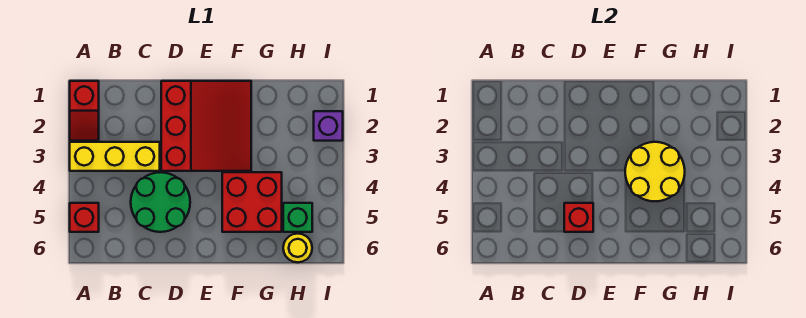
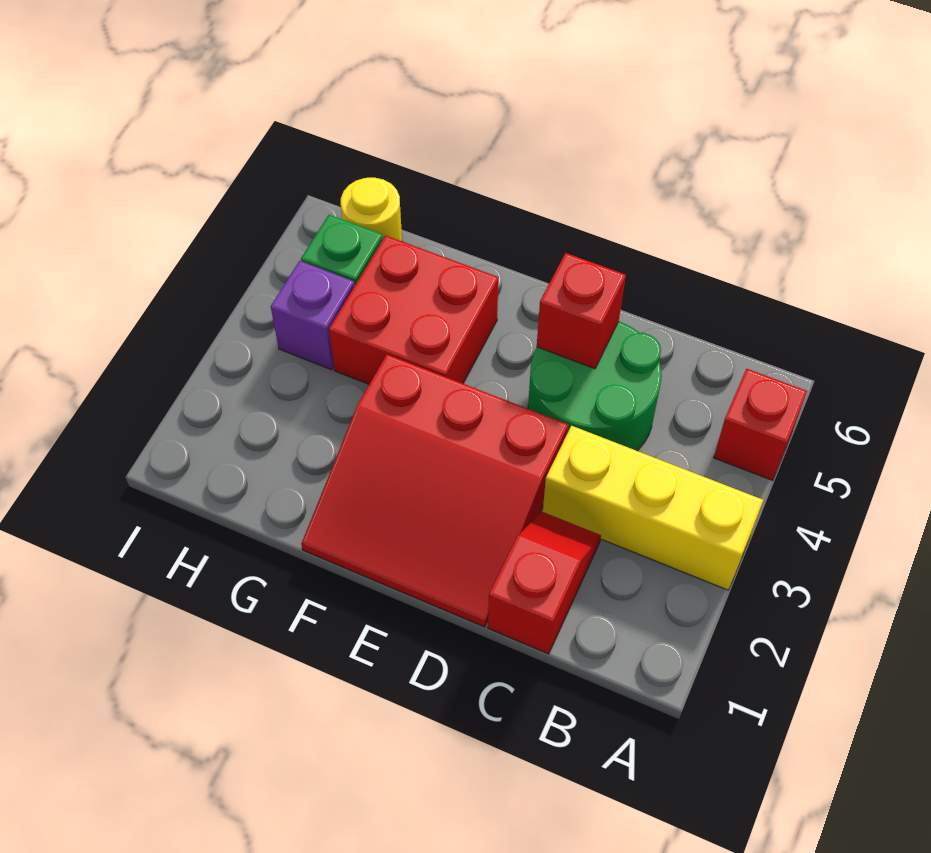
red slope A1:A2 level 1 top 1 -> red slope C1:C2 level 1 top 1
red slope D1:F3 level 1 top D -> red slope D1:F3 level 1 top 3
yellow round brick F3:G4 level 2 -> none
purple brick I2 level 1 -> purple brick H4 level 1

